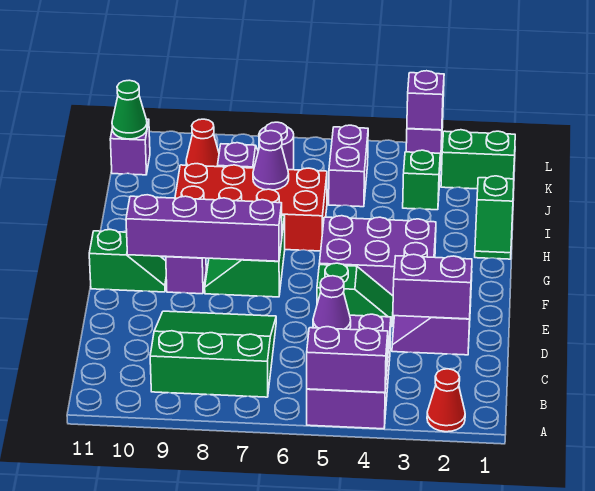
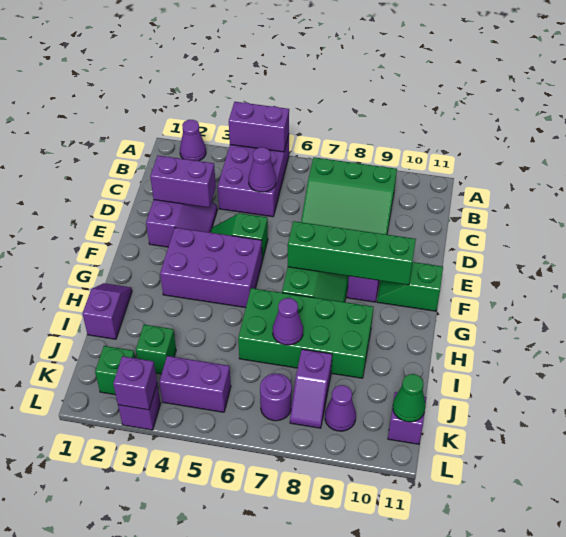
red cone A2 level 1 -> purple cone A2 level 1
purple brick F7:F10 level 2 -> green brick F7:F10 level 2
green slope H1:I1 level 1 top I -> purple slope H1:I1 level 1 top I
red brick H6:I9 level 1 -> green brick H6:I9 level 1
purple brick J5:K5 level 1 -> purple brick K4:K5 level 1
green brick K1:K2 level 1 -> green brick K2 level 1
red cone K9 level 1 -> purple cone K9 level 1

